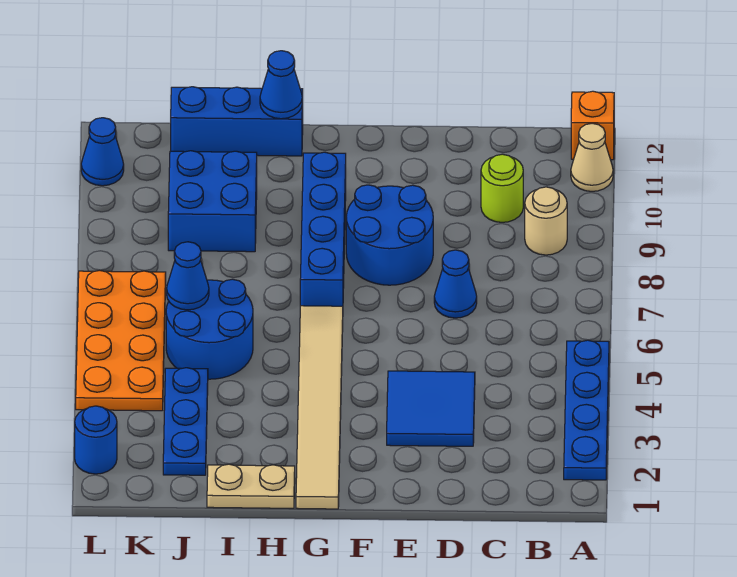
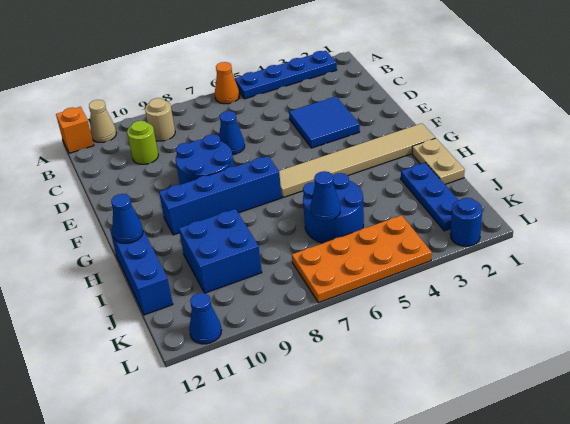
none -> orange cone A6 level 1
blue plate J2:J4 level 1 -> blue plate I2:K2 level 1

